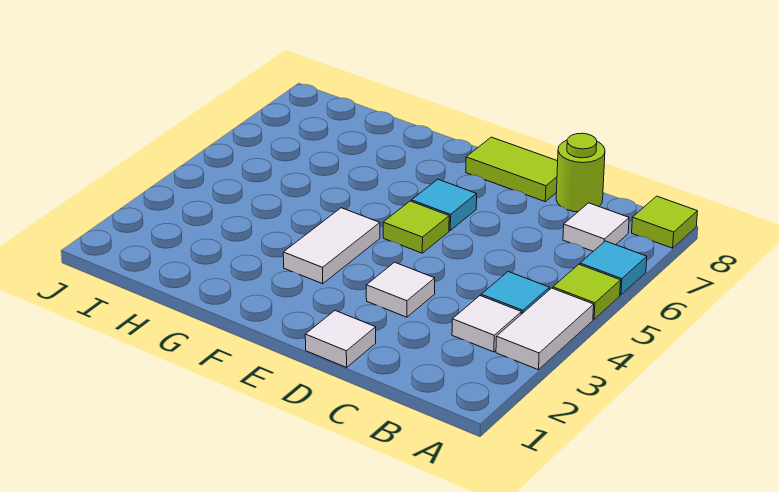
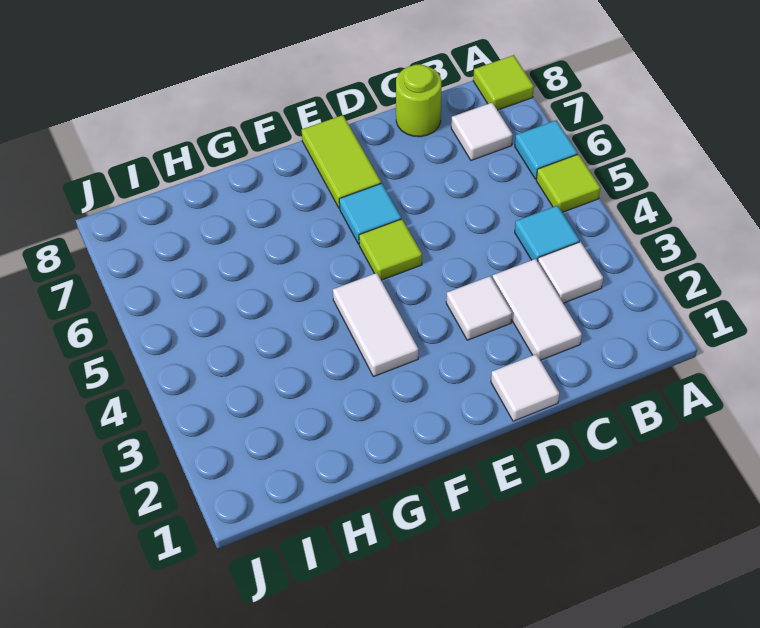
white tile A3:A4 level 1 -> white tile C2:C3 level 1
lime tile D8:E8 level 1 -> lime tile E7:E8 level 1

